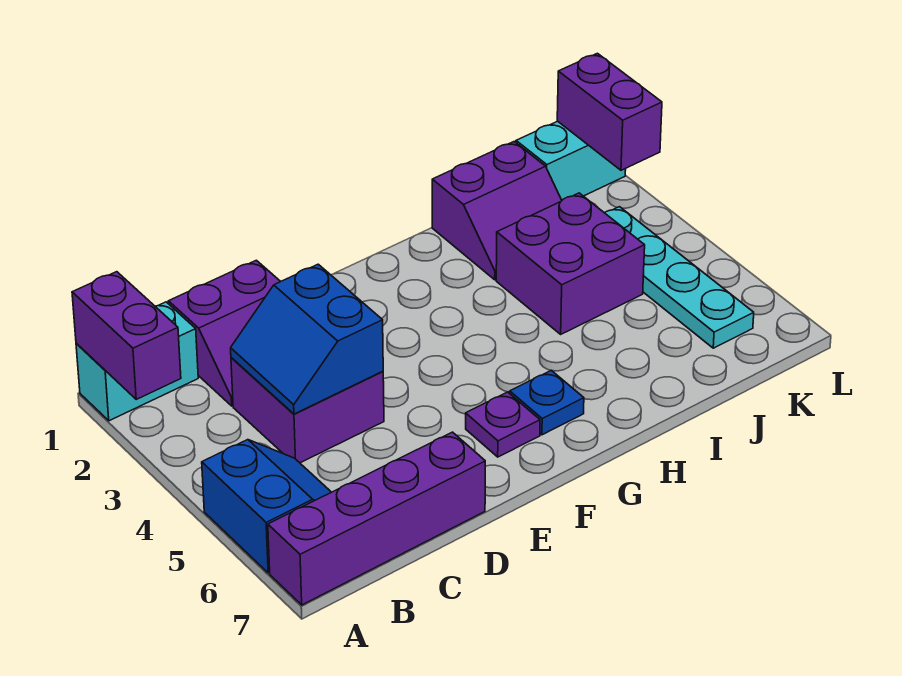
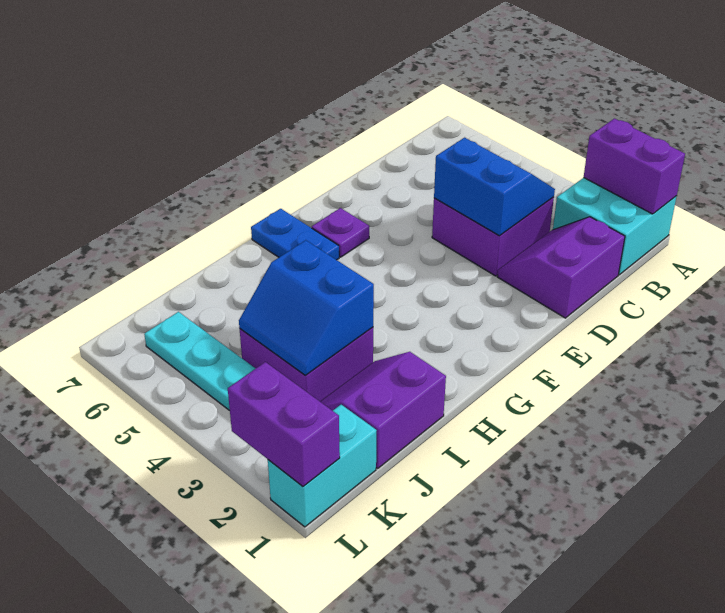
cyan brick A1:B1 level 1 -> cyan brick A1:B2 level 1
blue slope A5:B6 level 1 top A -> blue slope I3:J4 level 2 top I
purple brick A7:D7 level 1 -> none
blue plate G6 level 1 -> blue plate G6:G7 level 1

